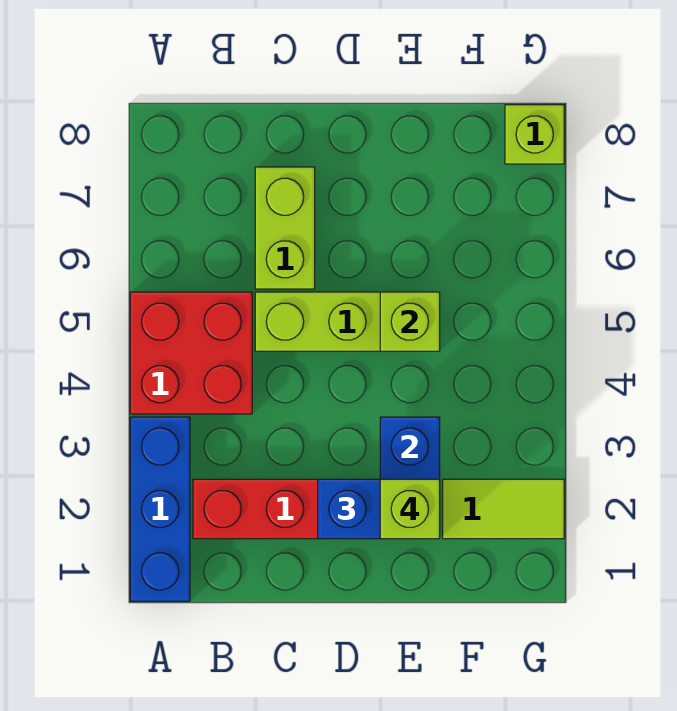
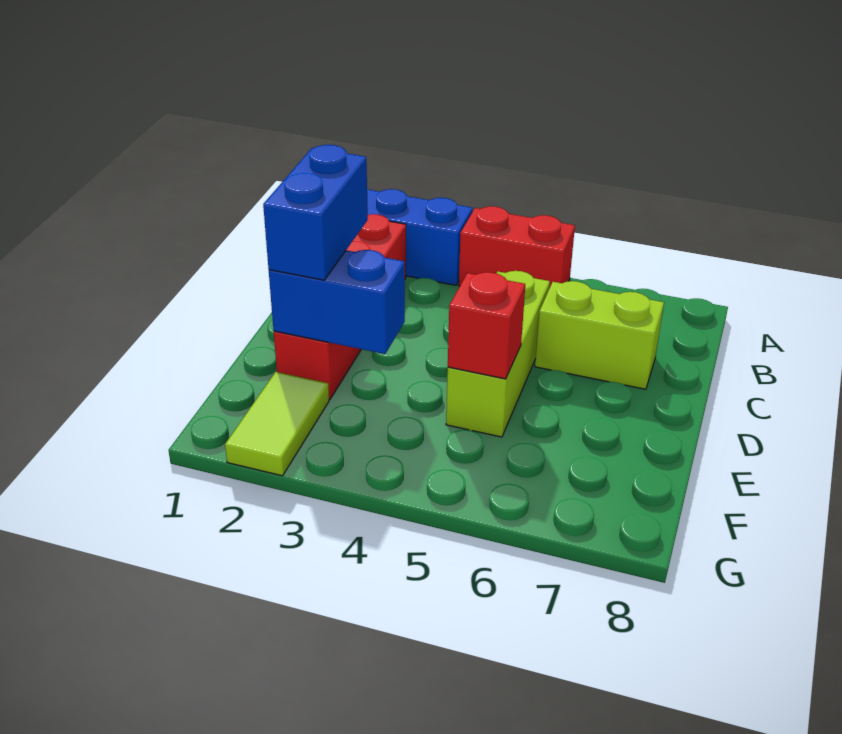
red brick A4:B5 level 1 -> red brick A4:A5 level 1
lime brick E2 level 4 -> none
lime brick E5 level 2 -> red brick E5 level 2
lime brick G8 level 1 -> none

